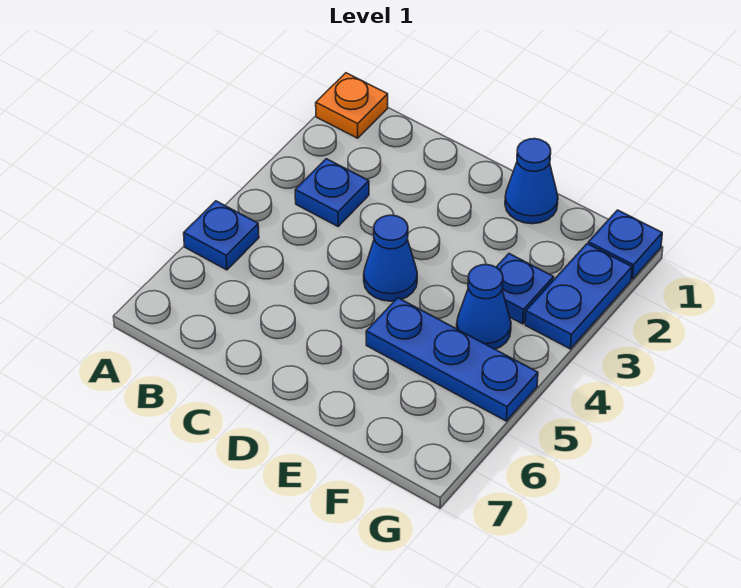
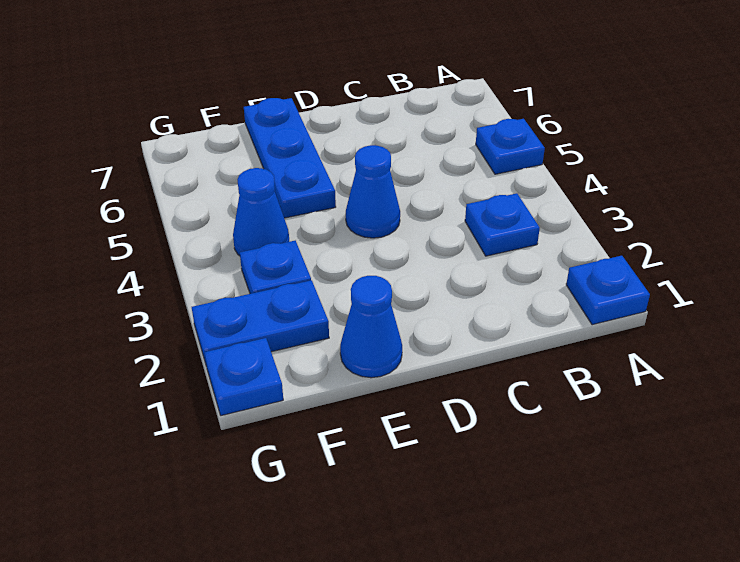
orange plate A1 level 1 -> blue plate A1 level 1
blue plate E5:G5 level 1 -> blue plate E5:E7 level 1
blue plate G2:G3 level 1 -> blue plate F2:G2 level 1

